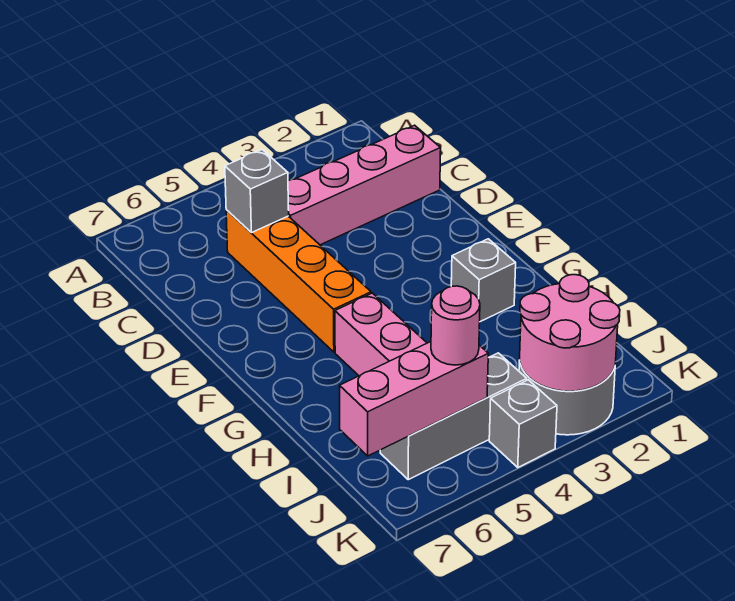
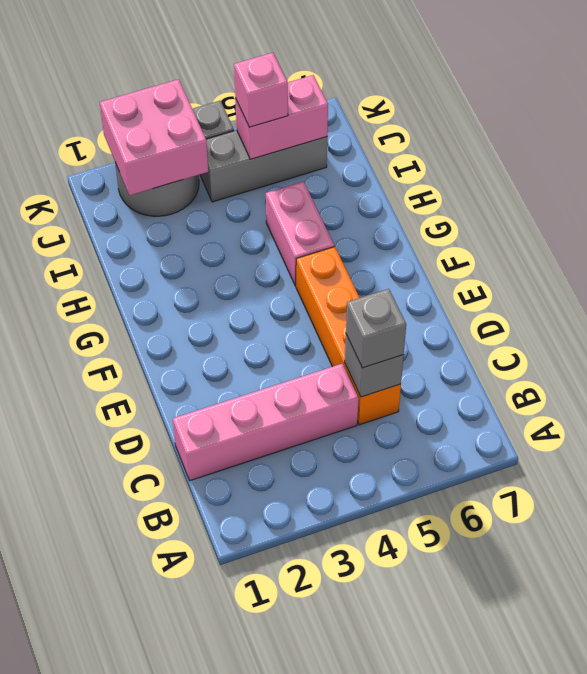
grey brick G2 level 1 -> grey brick C5 level 3
pink round brick J2:K3 level 2 -> pink brick J2:K3 level 2
pink brick J5:J7 level 2 -> pink brick J5:J6 level 2
pink round brick J5 level 3 -> pink brick J5 level 3

